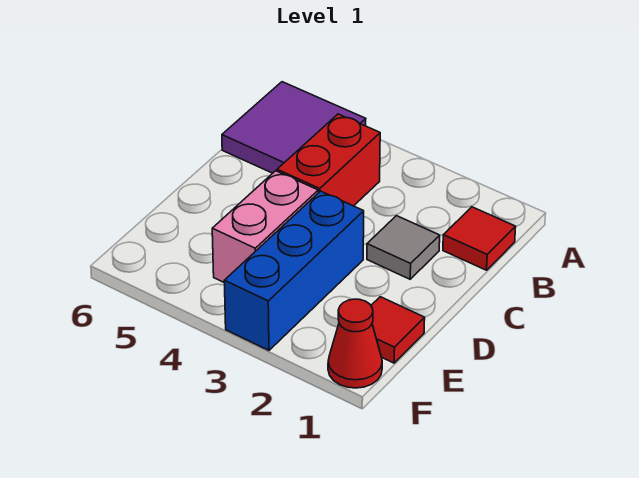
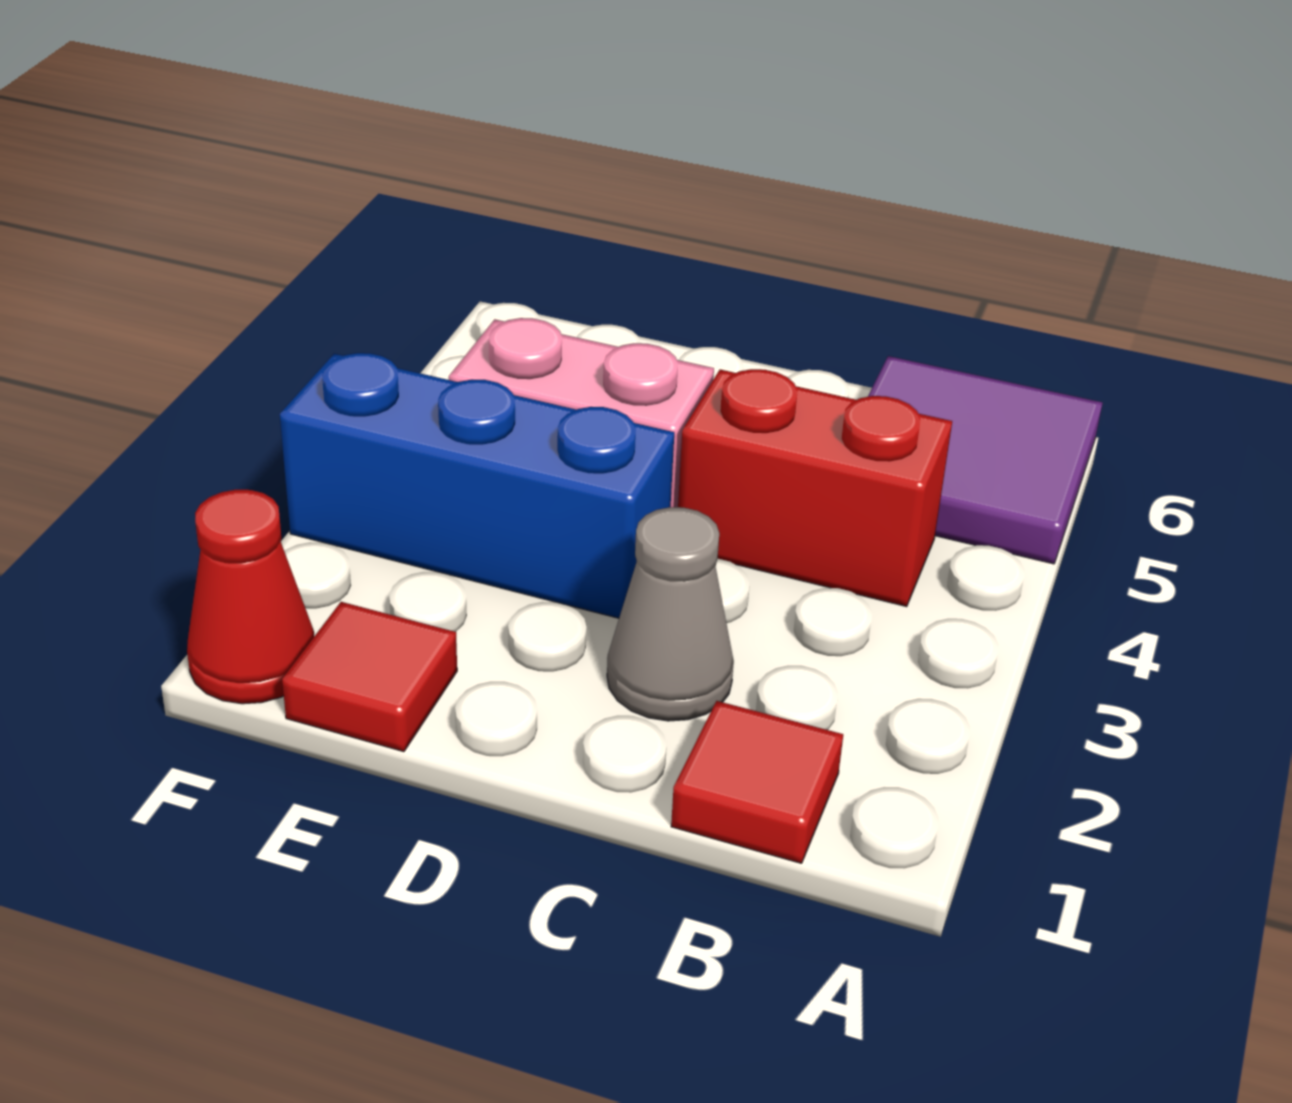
grey tile C2 level 1 -> grey cone C2 level 1

